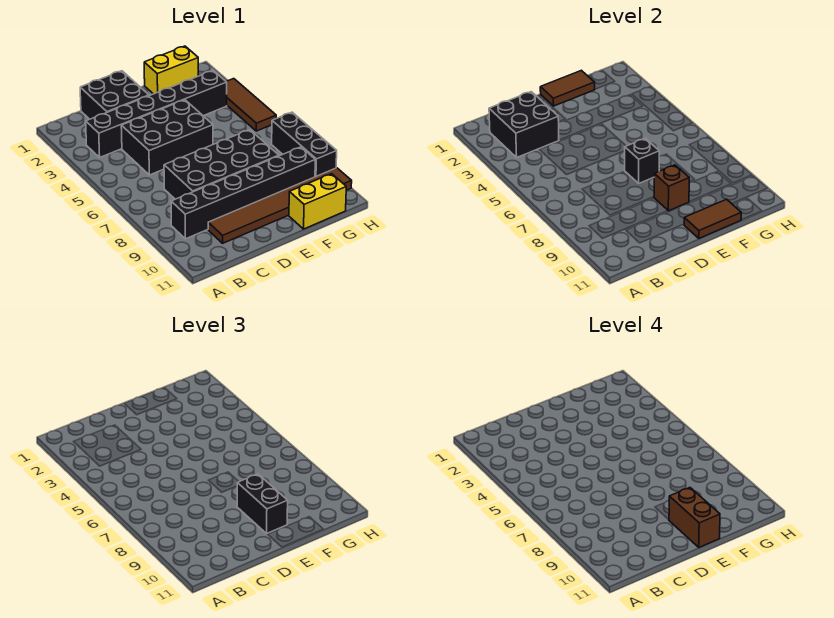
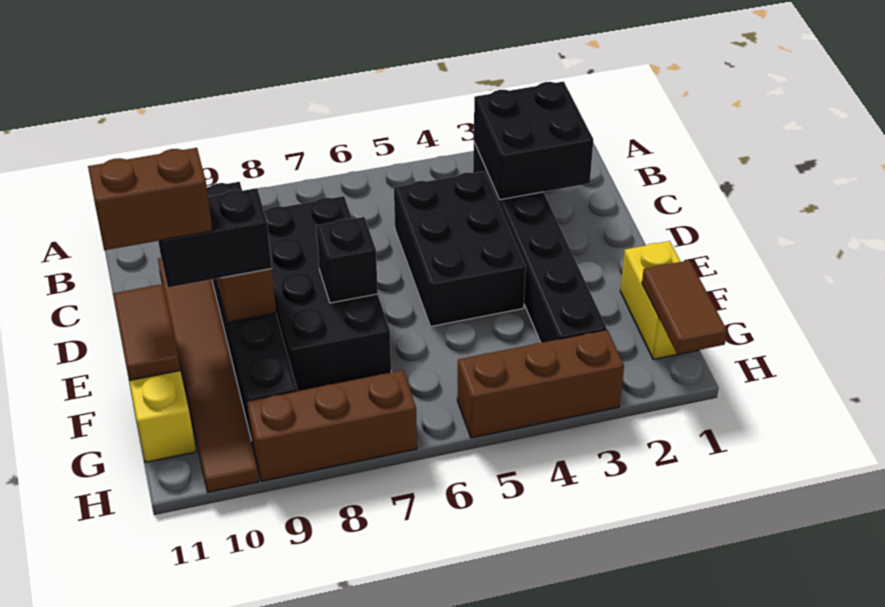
black brick C1:D2 level 1 -> none
brown tile E1:F1 level 2 -> brown tile G1:H1 level 2
brown tile H3:H5 level 1 -> brown brick H3:H5 level 1
black brick H7:H9 level 1 -> brown brick H7:H9 level 1

